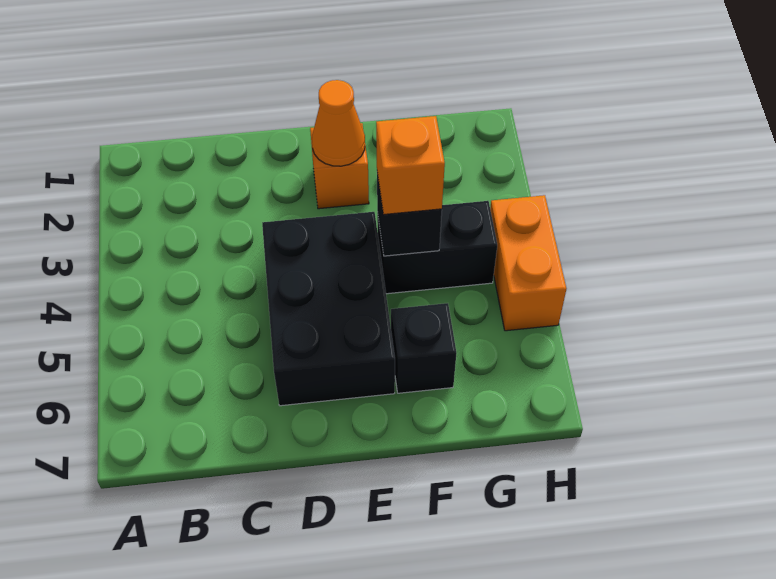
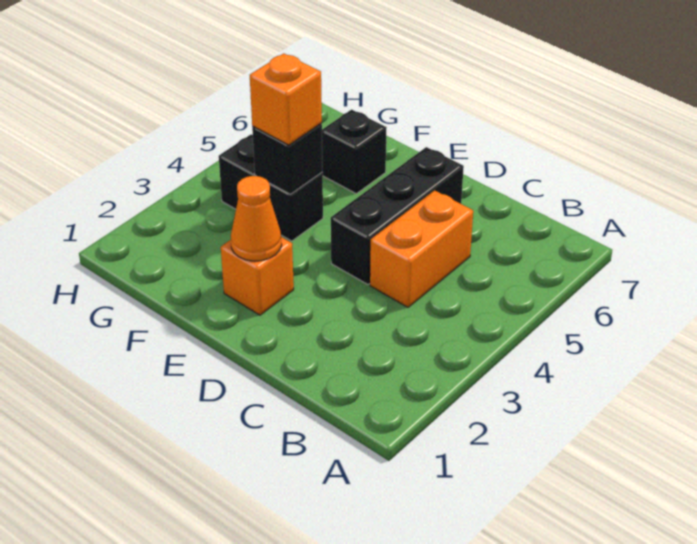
black brick D4:E6 level 1 -> black brick D4:D6 level 1
orange brick H4:H5 level 1 -> orange brick C4:C5 level 1

